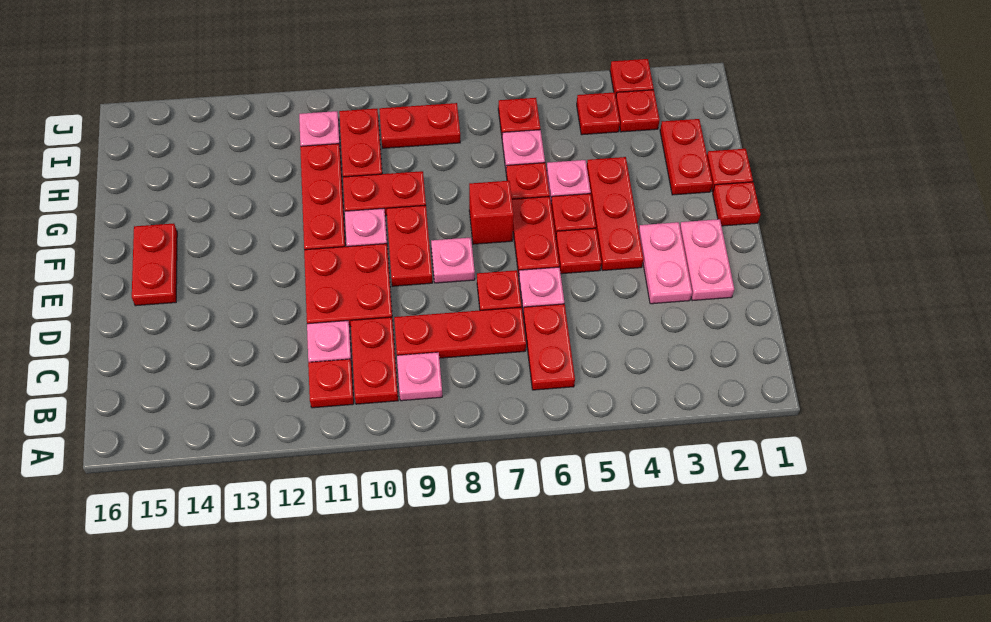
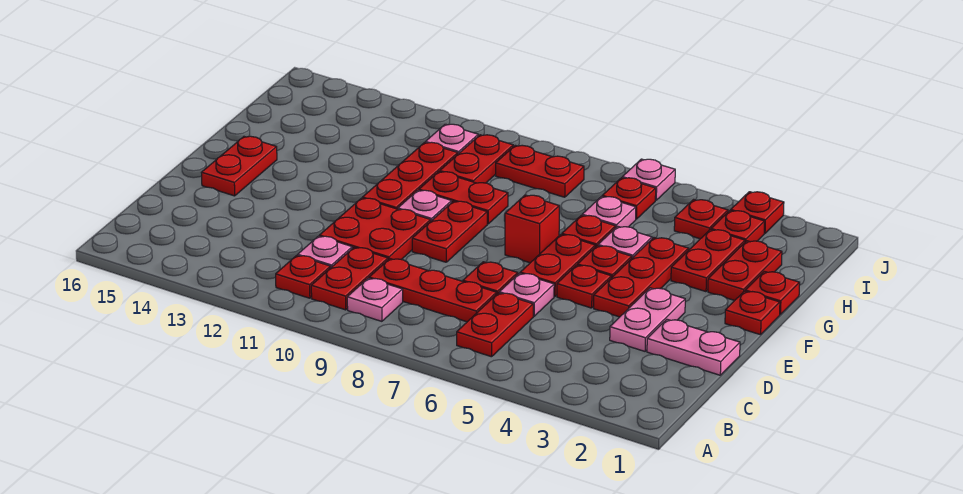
pink plate D2:E2 level 1 -> pink plate D1:D2 level 1
pink plate E8 level 1 -> pink plate J6 level 1
none -> red plate G3:H3 level 1

